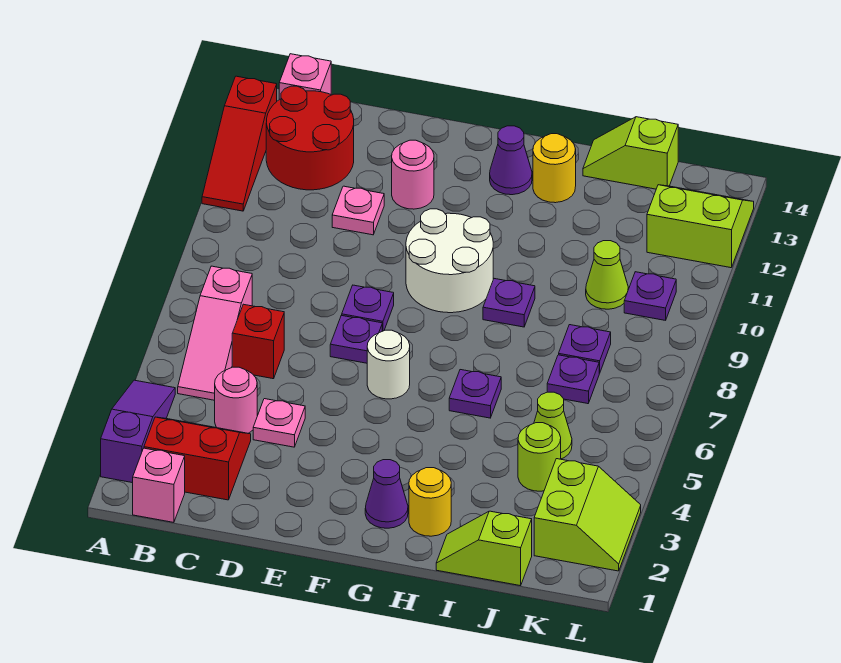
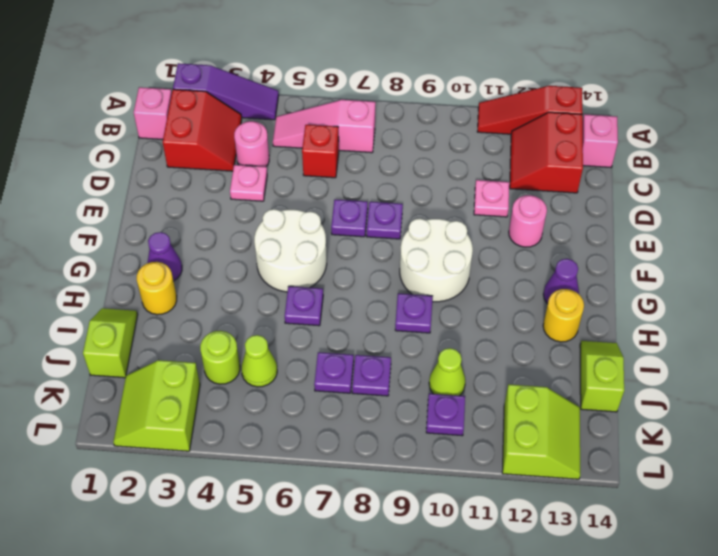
red round brick B12:C13 level 1 -> red slope B12:C13 level 1 top 13
white round brick F6 level 1 -> white round brick F5:G6 level 1
lime slope K2:L3 level 1 top K -> lime slope K2:L3 level 1 top 3

